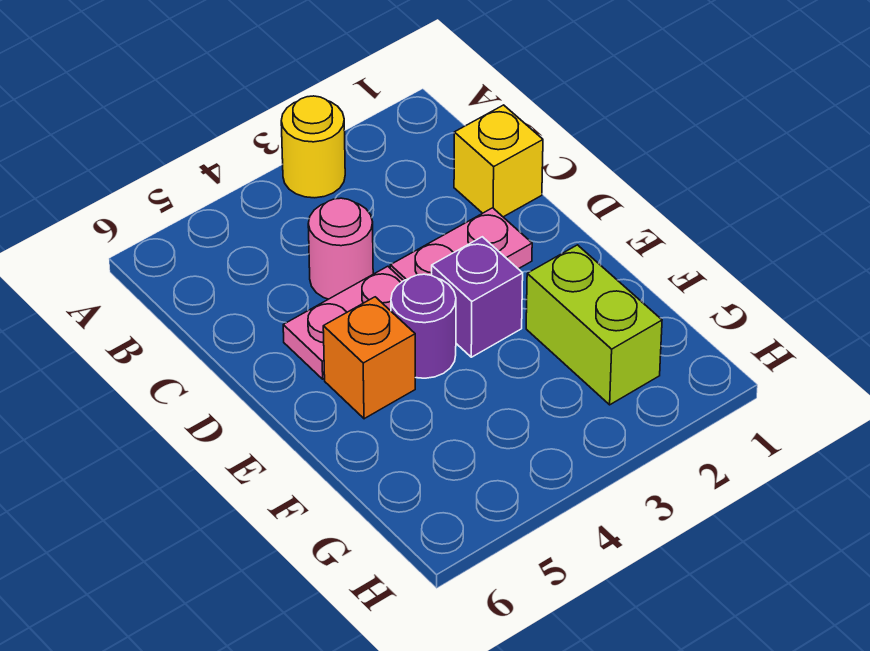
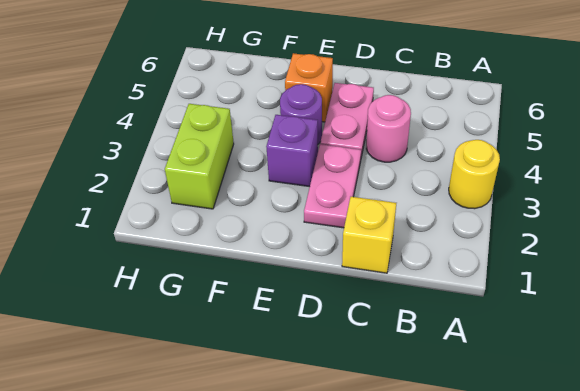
lime brick F2:G2 level 1 -> lime brick G2:G3 level 1

